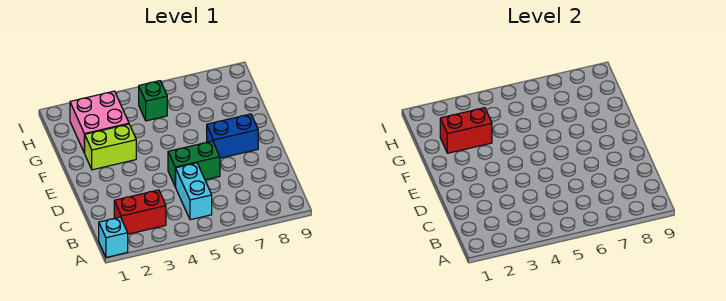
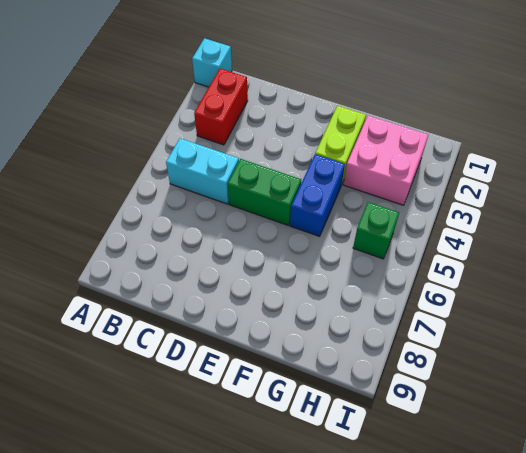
green brick D5:D6 level 1 -> green brick D5:E5 level 1
blue brick E7:E8 level 1 -> blue brick F4:F5 level 1
red brick G2:G3 level 2 -> none

